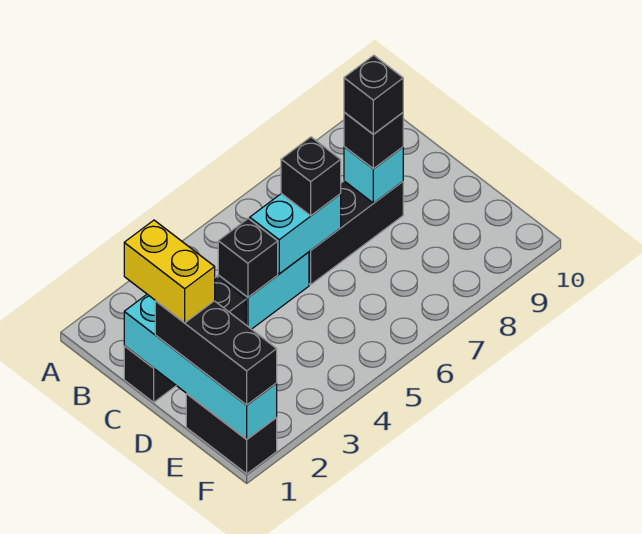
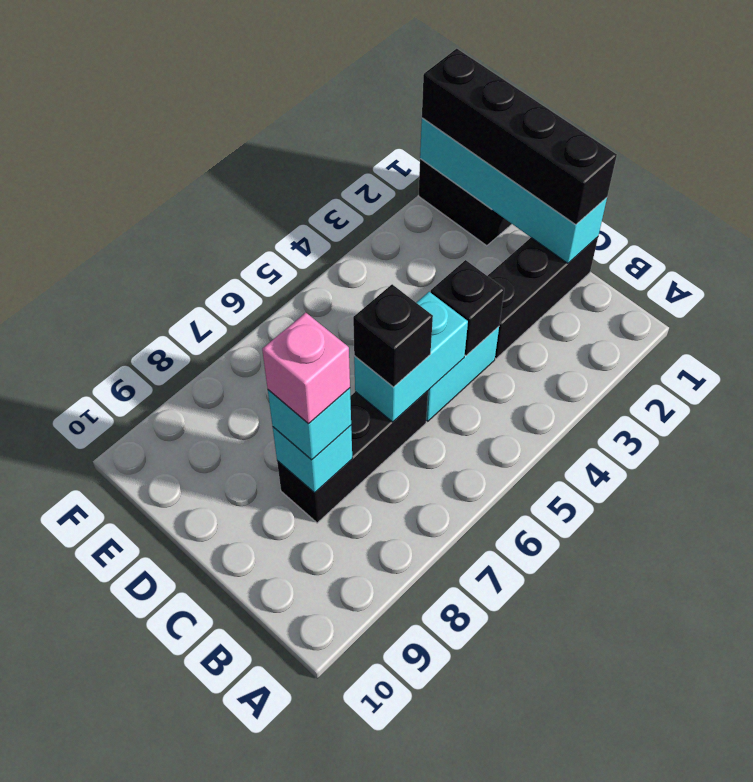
yellow brick C1:D1 level 4 -> none
black brick C8 level 3 -> cyan brick C8 level 3
black brick C8 level 4 -> pink brick C8 level 4
black brick D1:F1 level 3 -> black brick C1:F1 level 3

